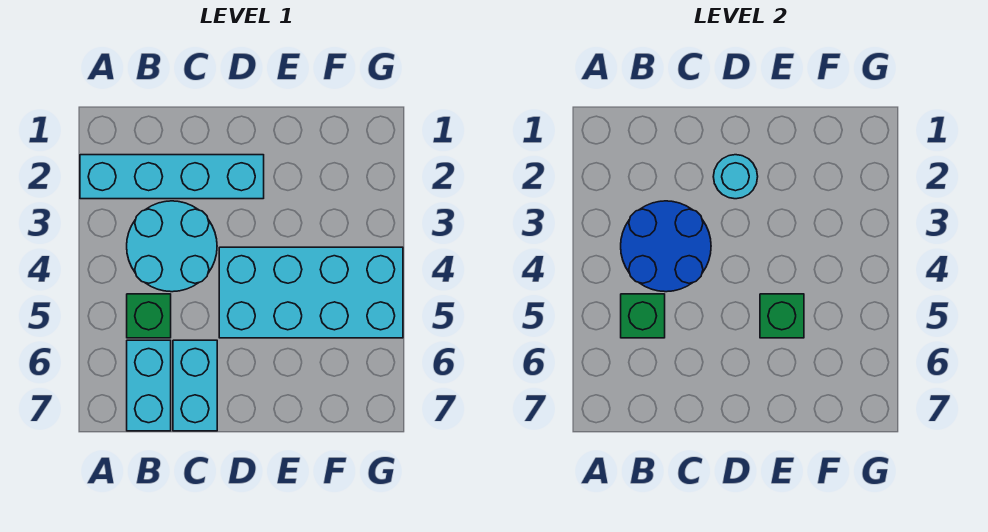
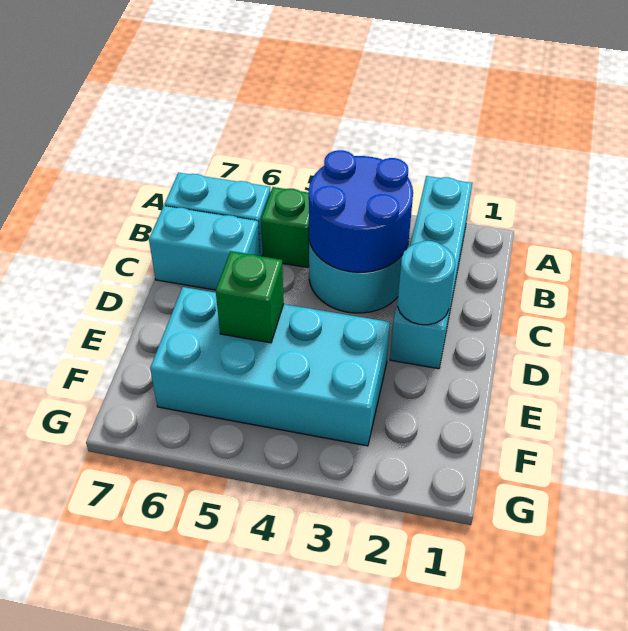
green brick B5 level 2 -> none
cyan brick D4:G5 level 1 -> cyan brick E3:F6 level 1

